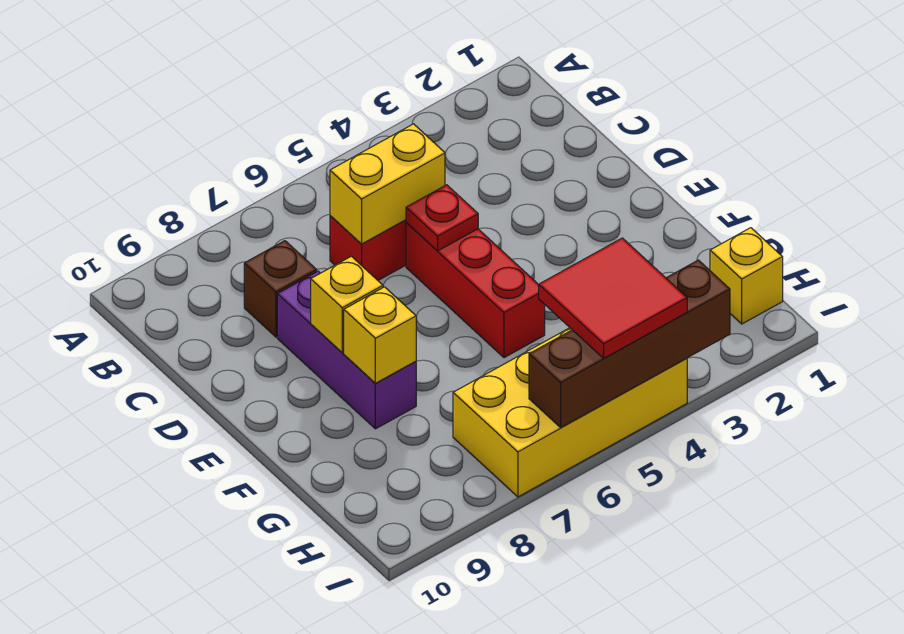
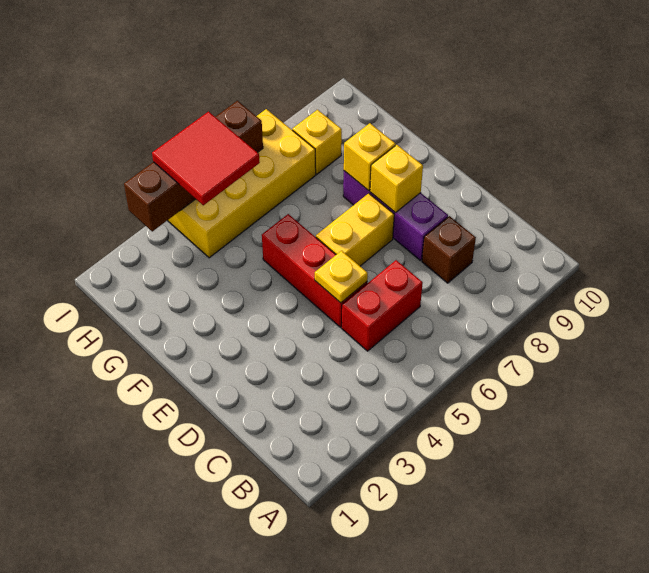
yellow brick C5:C6 level 2 -> yellow brick E6:E7 level 1
red plate D5 level 2 -> yellow plate D5 level 2
yellow brick H1 level 1 -> yellow brick H8 level 1

